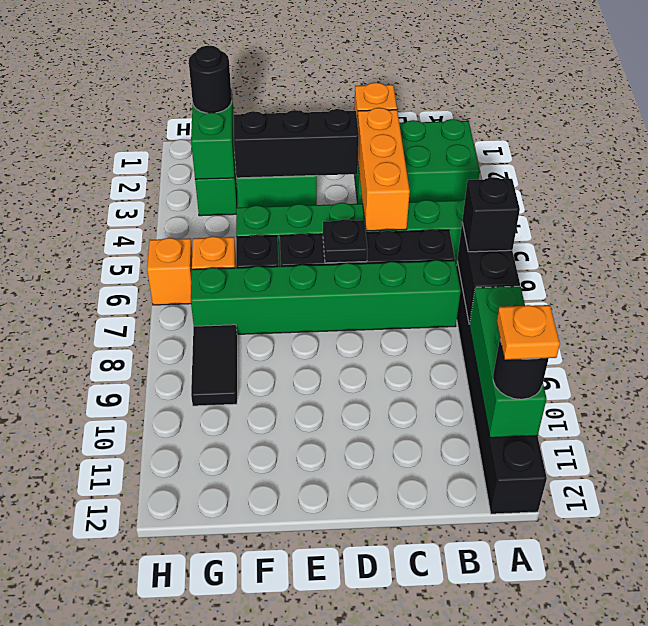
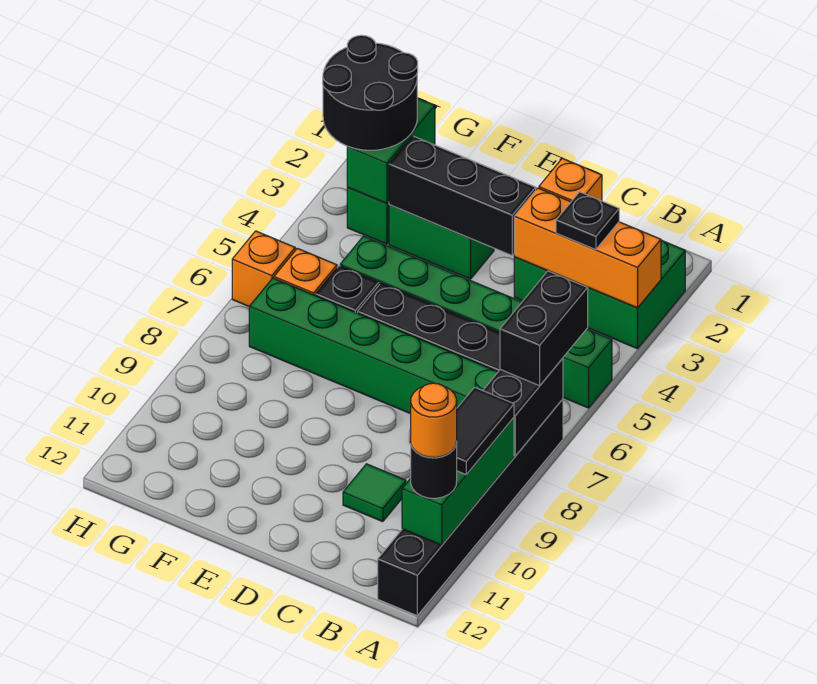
black brick A7 level 3 -> black brick A6:A7 level 3
orange plate A11 level 4 -> orange round brick A11 level 4
orange brick C3:C5 level 2 -> orange brick A3:C3 level 2
none -> green tile C10 level 1
black plate D6 level 2 -> black plate B3 level 3
black round brick G2 level 3 -> black round brick G2:H3 level 3
black tile G8:G9 level 1 -> black tile A9:A10 level 3

